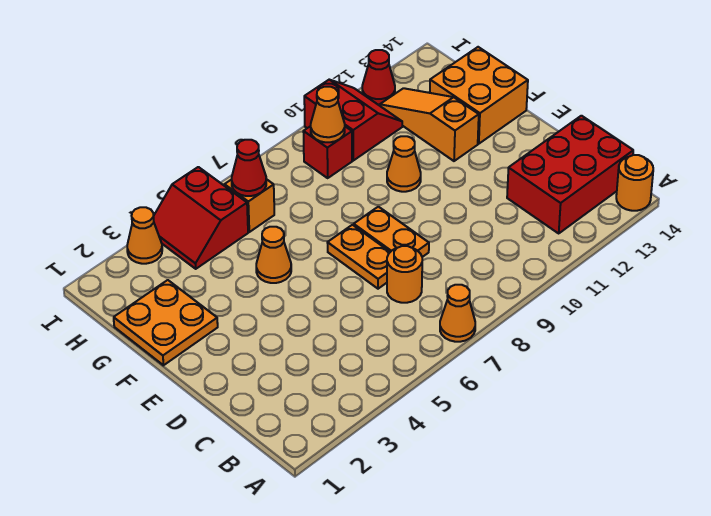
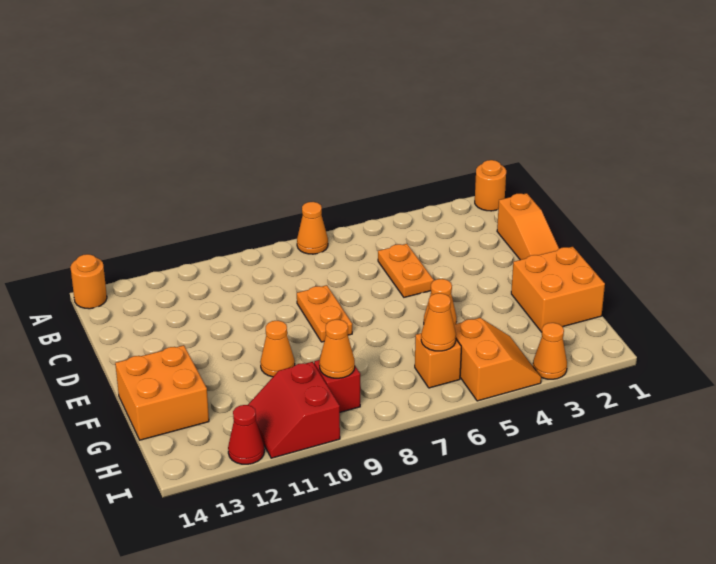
red brick B12:C14 level 1 -> none
orange round brick C7 level 1 -> orange round brick A1 level 1
orange plate D7:E7 level 1 -> orange plate C5:D5 level 1
orange plate F1:G2 level 1 -> orange brick F1:G2 level 1
orange slope F12:H12 level 1 top F -> orange slope C1:E1 level 1 top C
red slope H4:I5 level 1 top 5 -> orange slope H4:I5 level 1 top 5
red cone H6 level 2 -> orange cone H6 level 2

